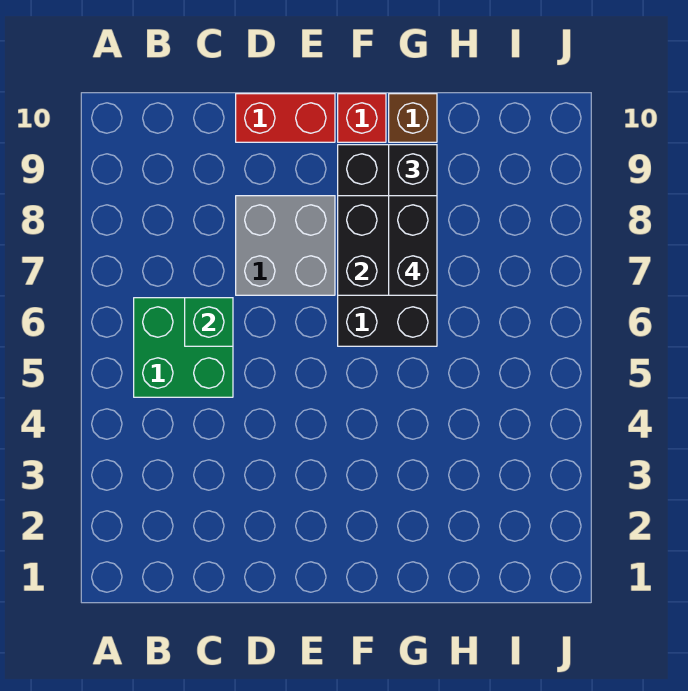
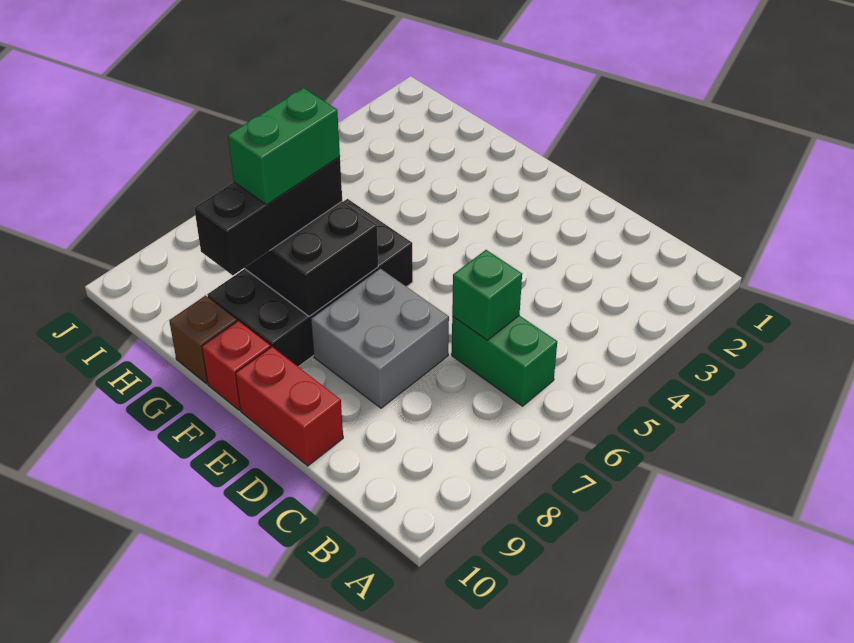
green brick B5:C6 level 1 -> green brick B6:C6 level 1
black brick G7:G8 level 4 -> green brick G7:G8 level 4

